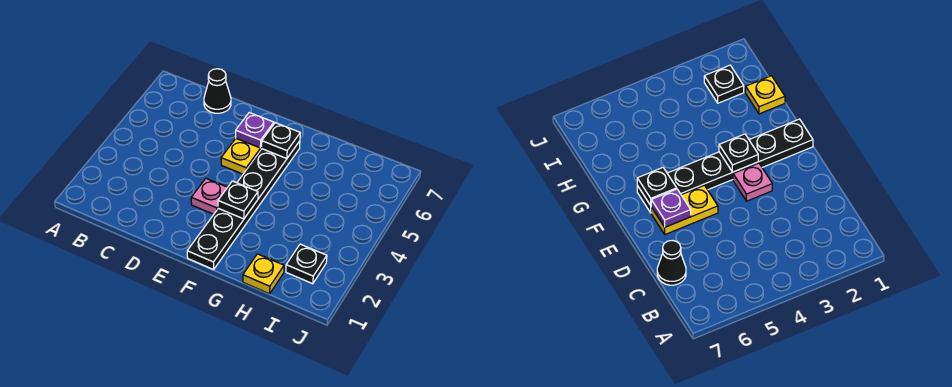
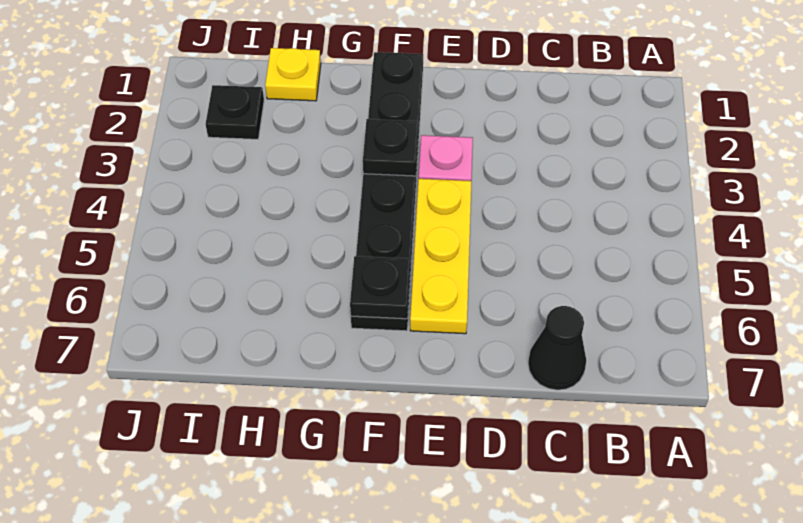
yellow plate E5:E6 level 1 -> yellow plate E4:E6 level 1
purple plate E6 level 2 -> none

